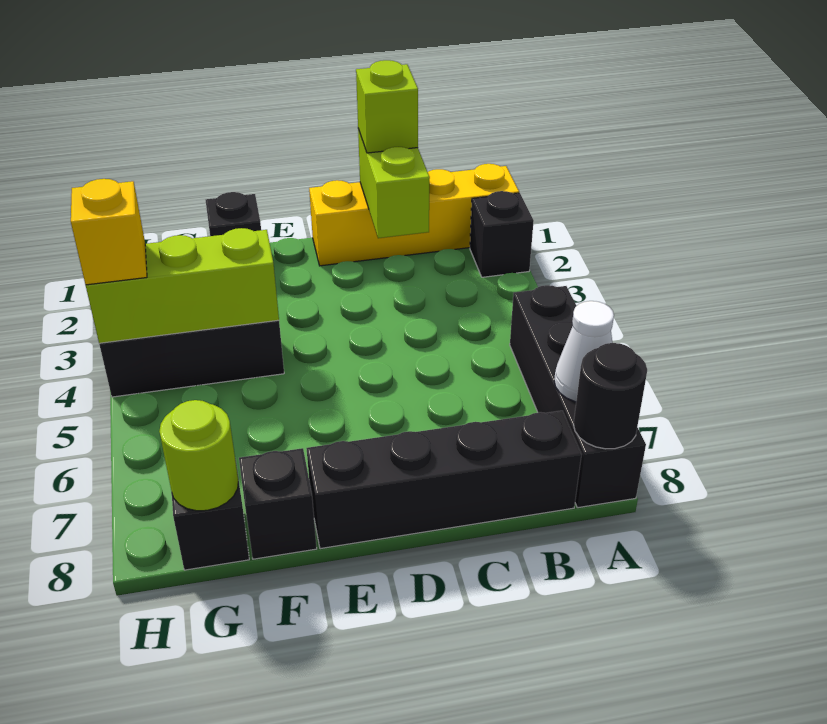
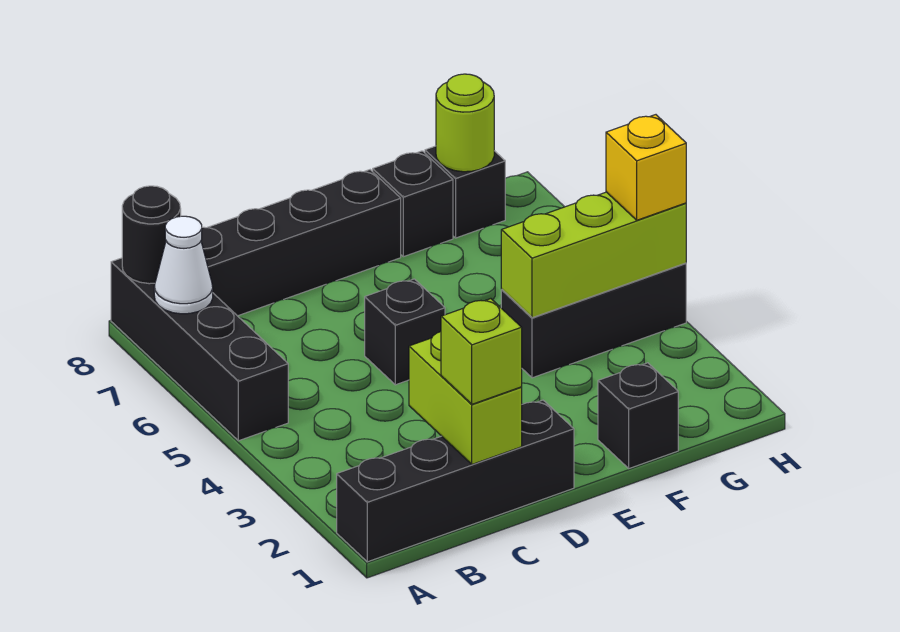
yellow brick A1:D1 level 1 -> black brick A1:D1 level 1
black brick A2 level 1 -> black brick D5 level 1

